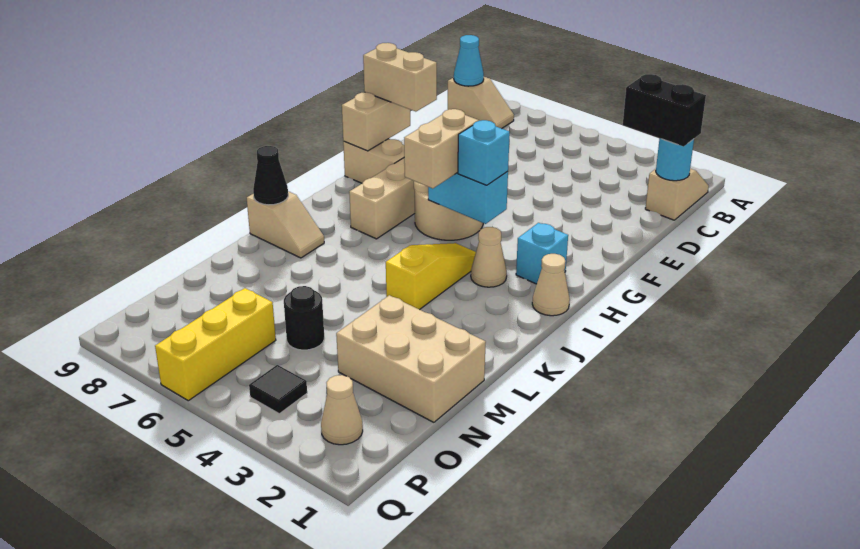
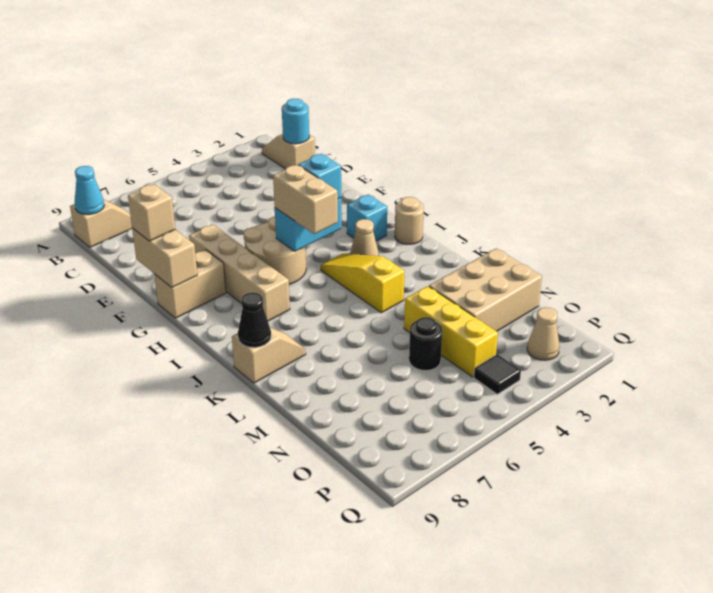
black brick C1:C2 level 3 -> none
tan brick F8:F9 level 3 -> tan brick F9 level 3
tan cone I1 level 1 -> tan round brick I1 level 1
yellow brick O6:Q6 level 1 -> yellow brick M4:O4 level 1

